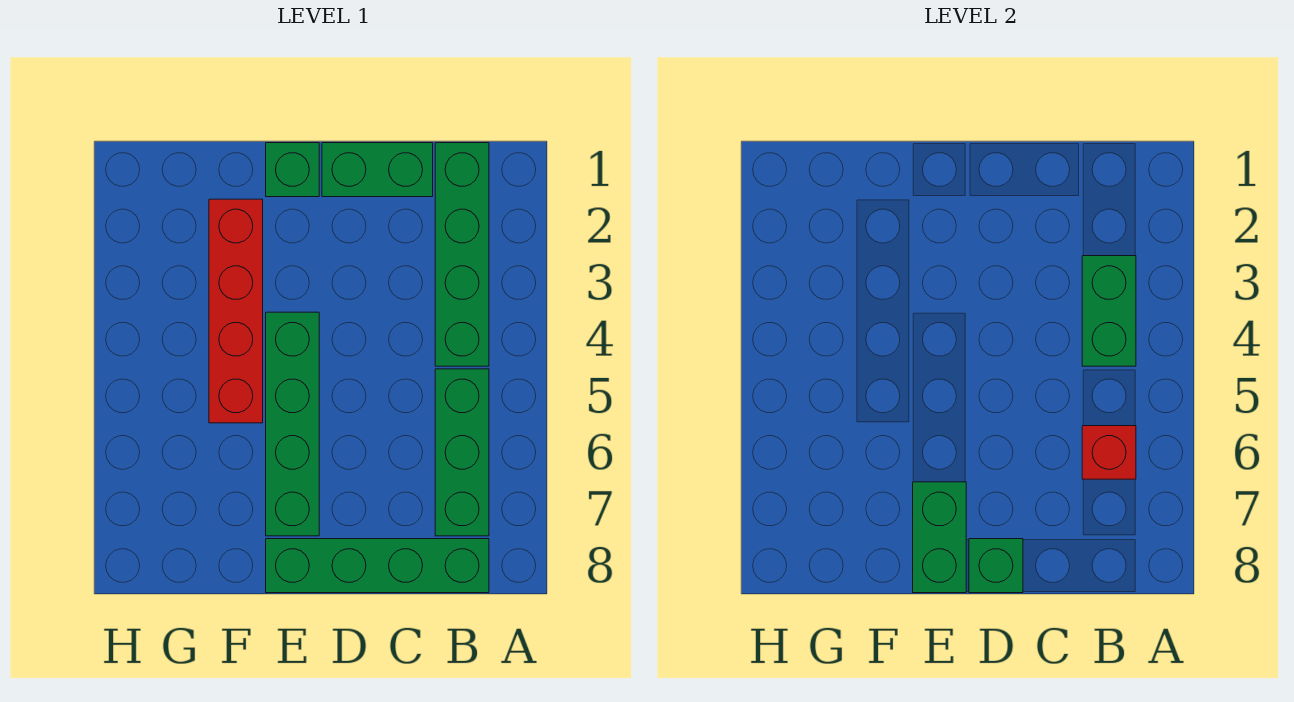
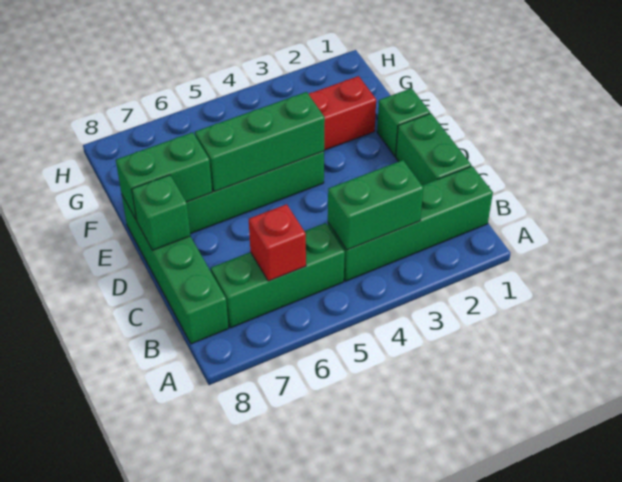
none -> green brick E4:E6 level 2

